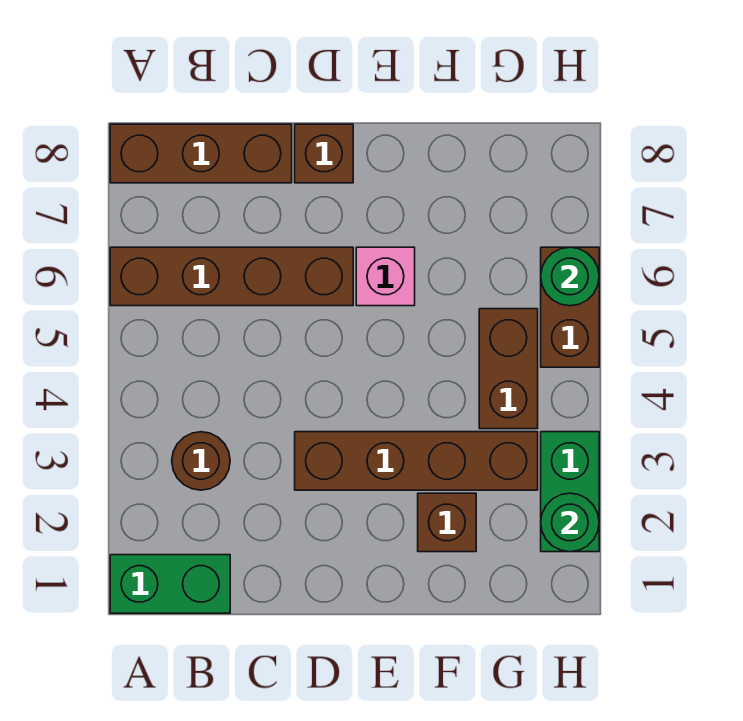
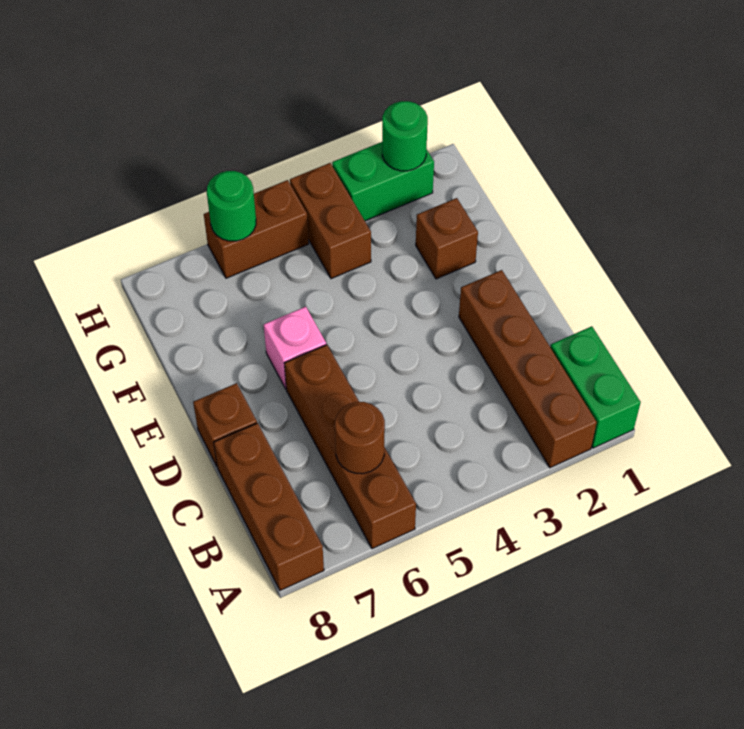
brown round brick B3 level 1 -> brown round brick B6 level 2
brown brick D3:G3 level 1 -> brown brick A2:D2 level 1
brown brick G4:G5 level 1 -> brown brick G4:H4 level 1

